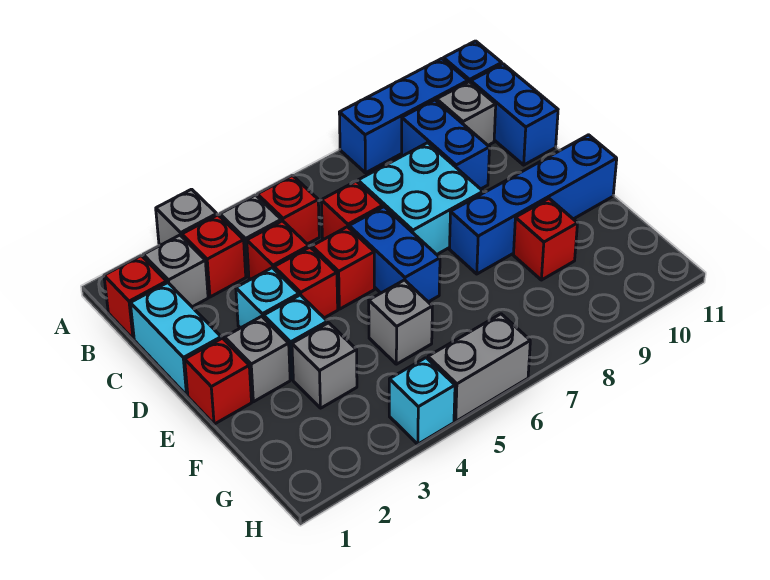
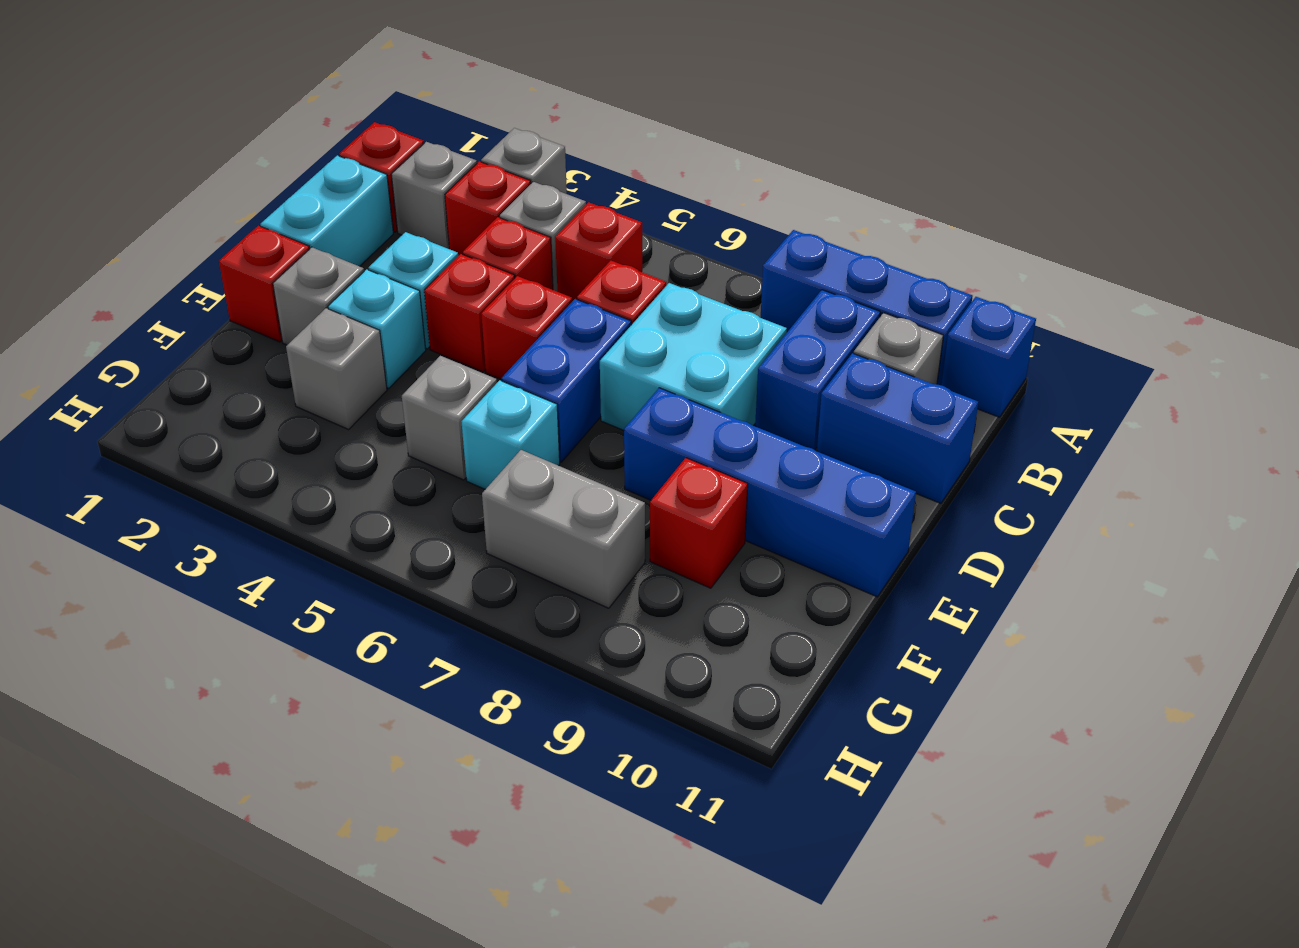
blue brick B11:C11 level 1 -> blue brick C10:C11 level 1
cyan brick H4 level 1 -> cyan brick F6 level 1
grey brick H5:H6 level 1 -> grey brick G7:G8 level 1

